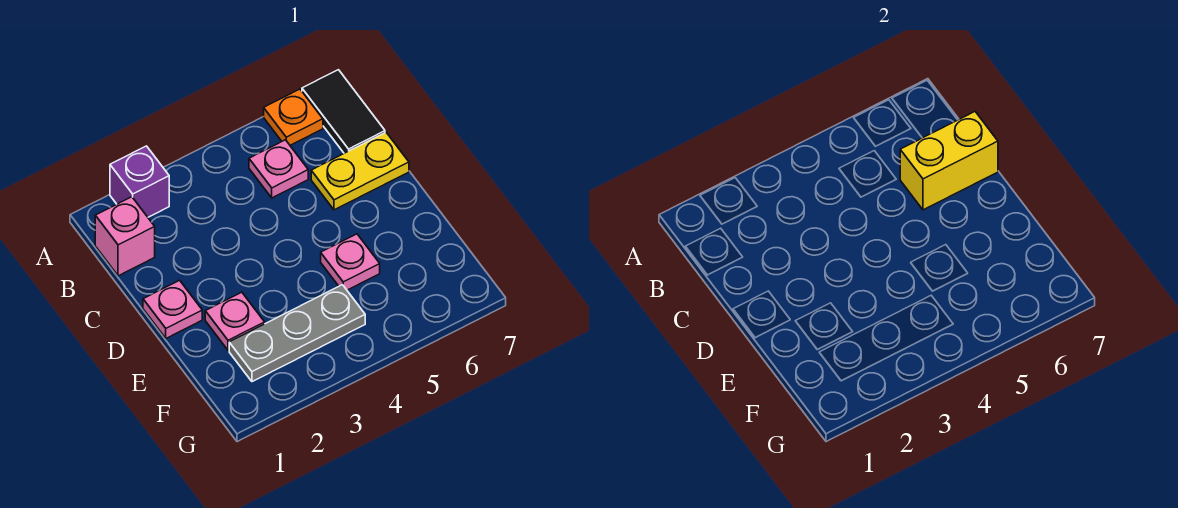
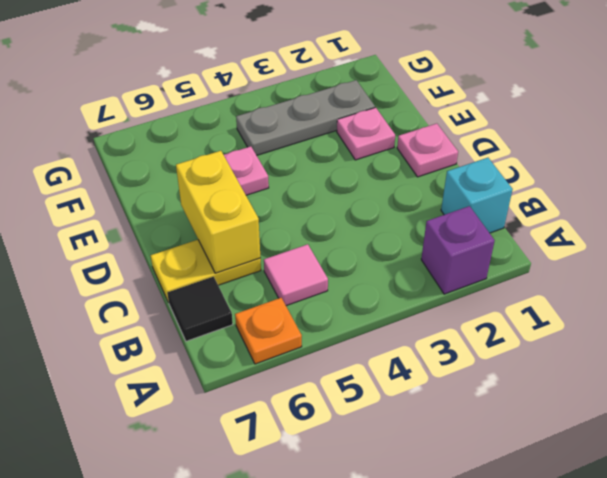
black tile A7:B7 level 1 -> black tile B7 level 1
pink brick B1 level 1 -> cyan brick B1 level 1
pink plate B5 level 1 -> pink tile B5 level 1
yellow brick C6:C7 level 2 -> yellow brick C6:D6 level 2

